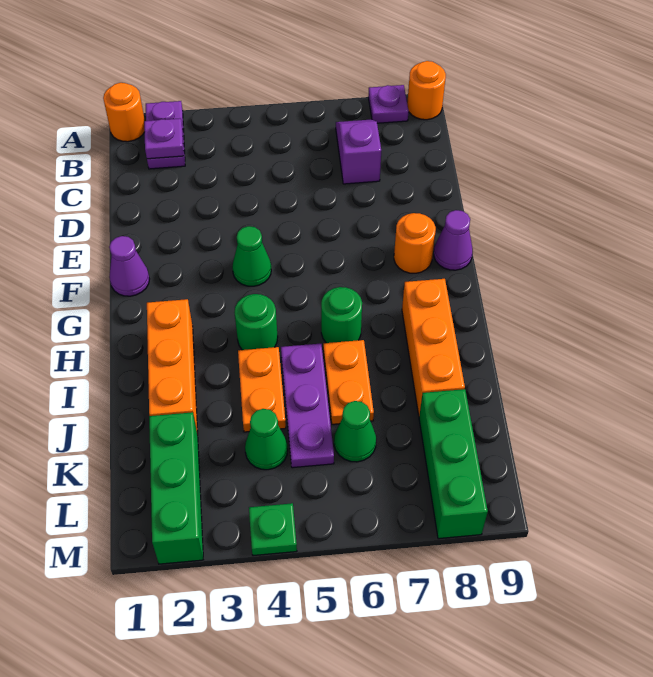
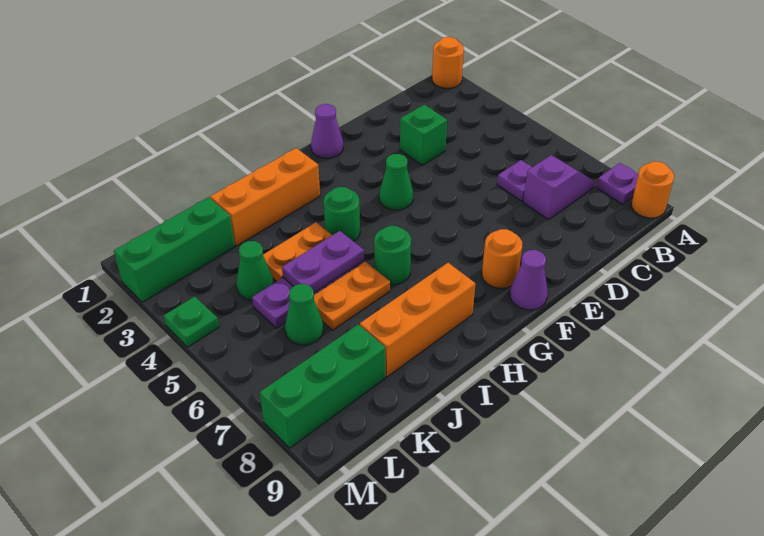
purple plate A2:B2 level 1 -> purple plate I5:J5 level 2
purple plate B2 level 2 -> purple plate C6 level 1
none -> green brick D3 level 1

